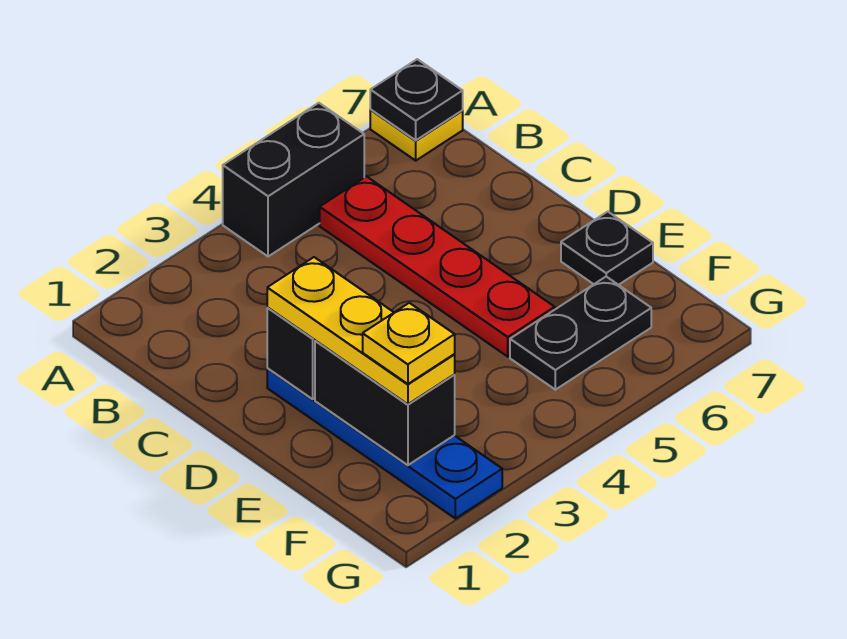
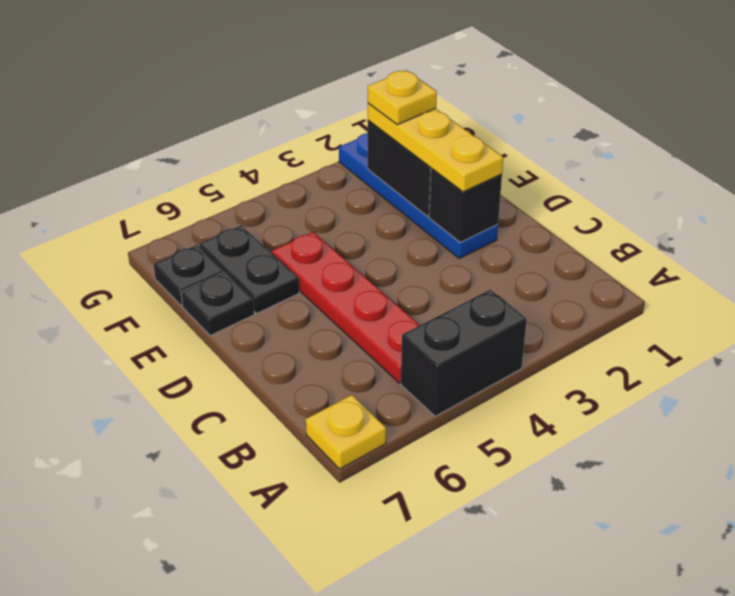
black plate A7 level 2 -> black plate F7 level 1
black plate F5:F6 level 1 -> black plate E6:F6 level 1

